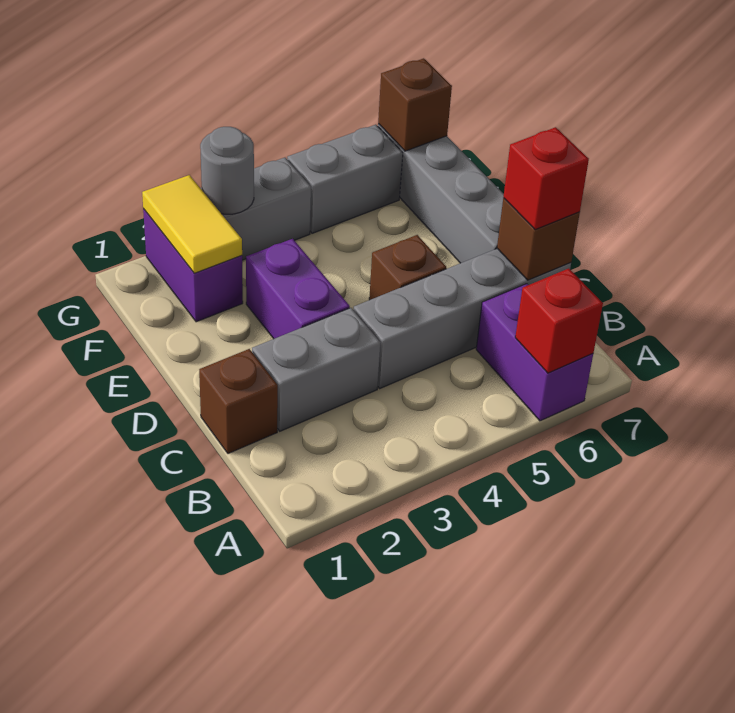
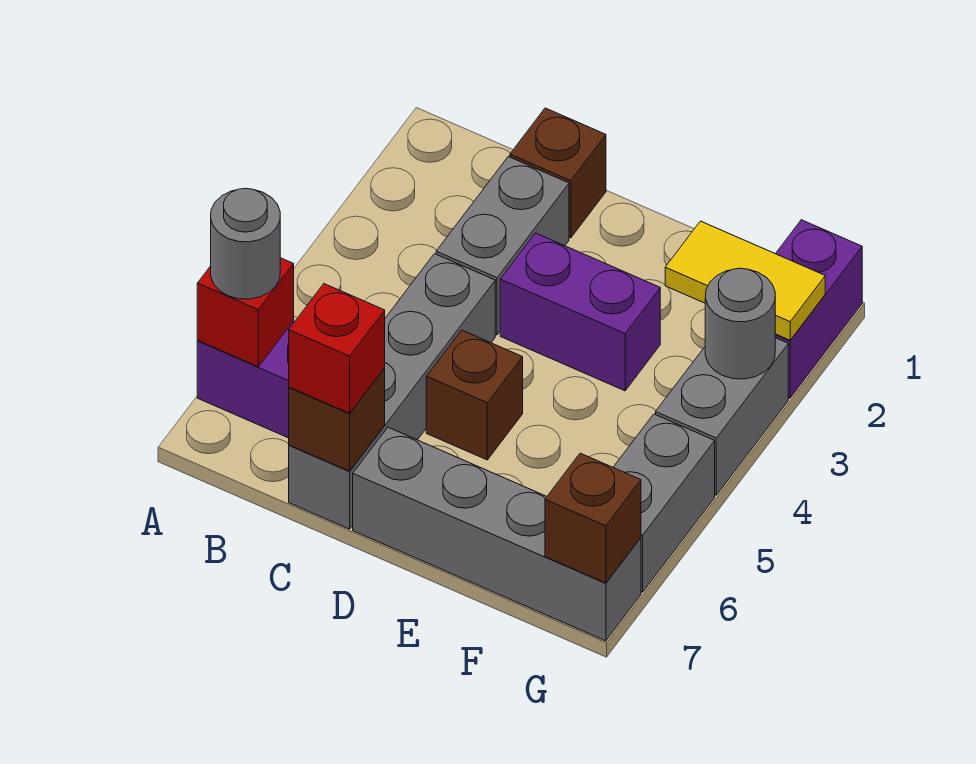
none -> grey round brick A6 level 3
purple brick F2:G2 level 1 -> purple brick G1:G2 level 1

